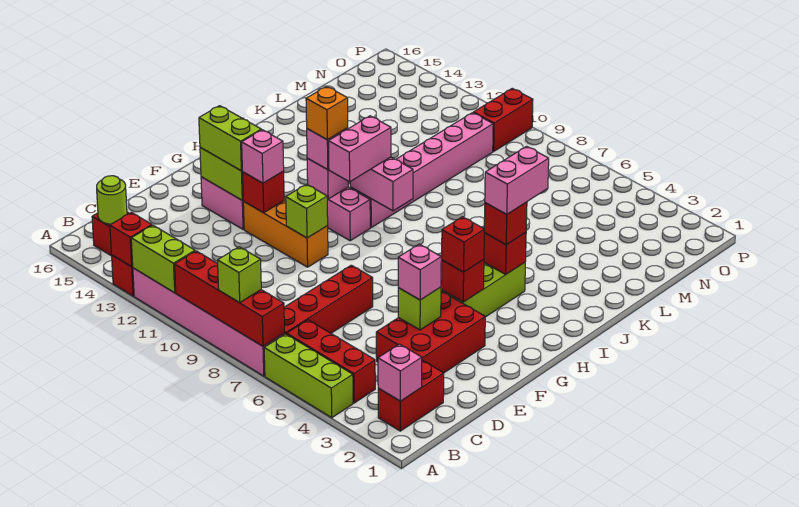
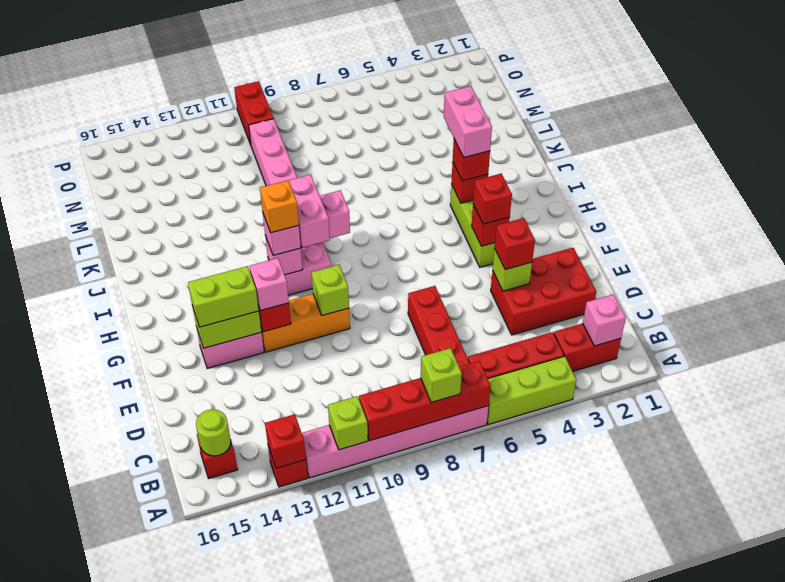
lime brick A11:A12 level 2 -> lime brick A11 level 2
red brick B2:C2 level 1 -> red brick B2:B3 level 1
red brick D3:F4 level 1 -> red brick D2:E4 level 1
pink brick E4 level 3 -> red brick E4 level 3

